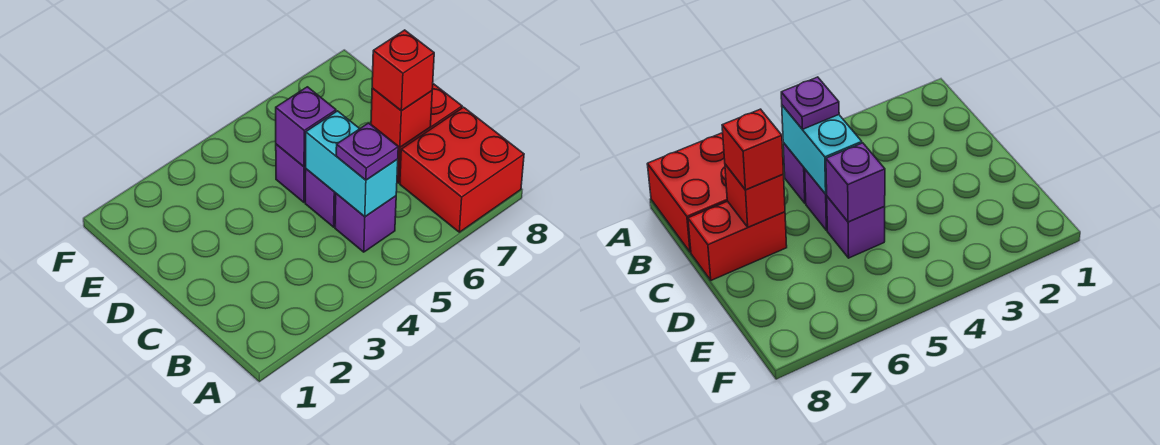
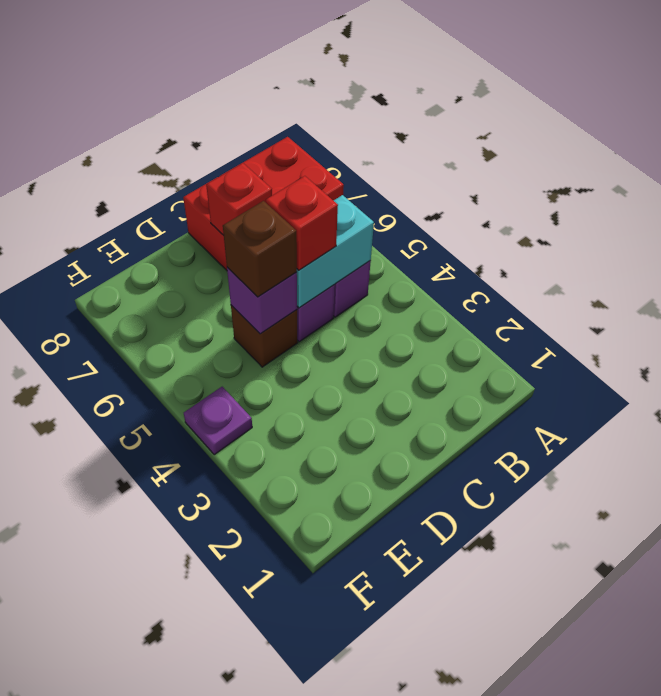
purple plate B5 level 3 -> purple plate F4 level 1
red brick C7 level 3 -> red brick C5 level 3
purple brick D5 level 1 -> brown brick D5 level 1
none -> brown brick D5 level 3

